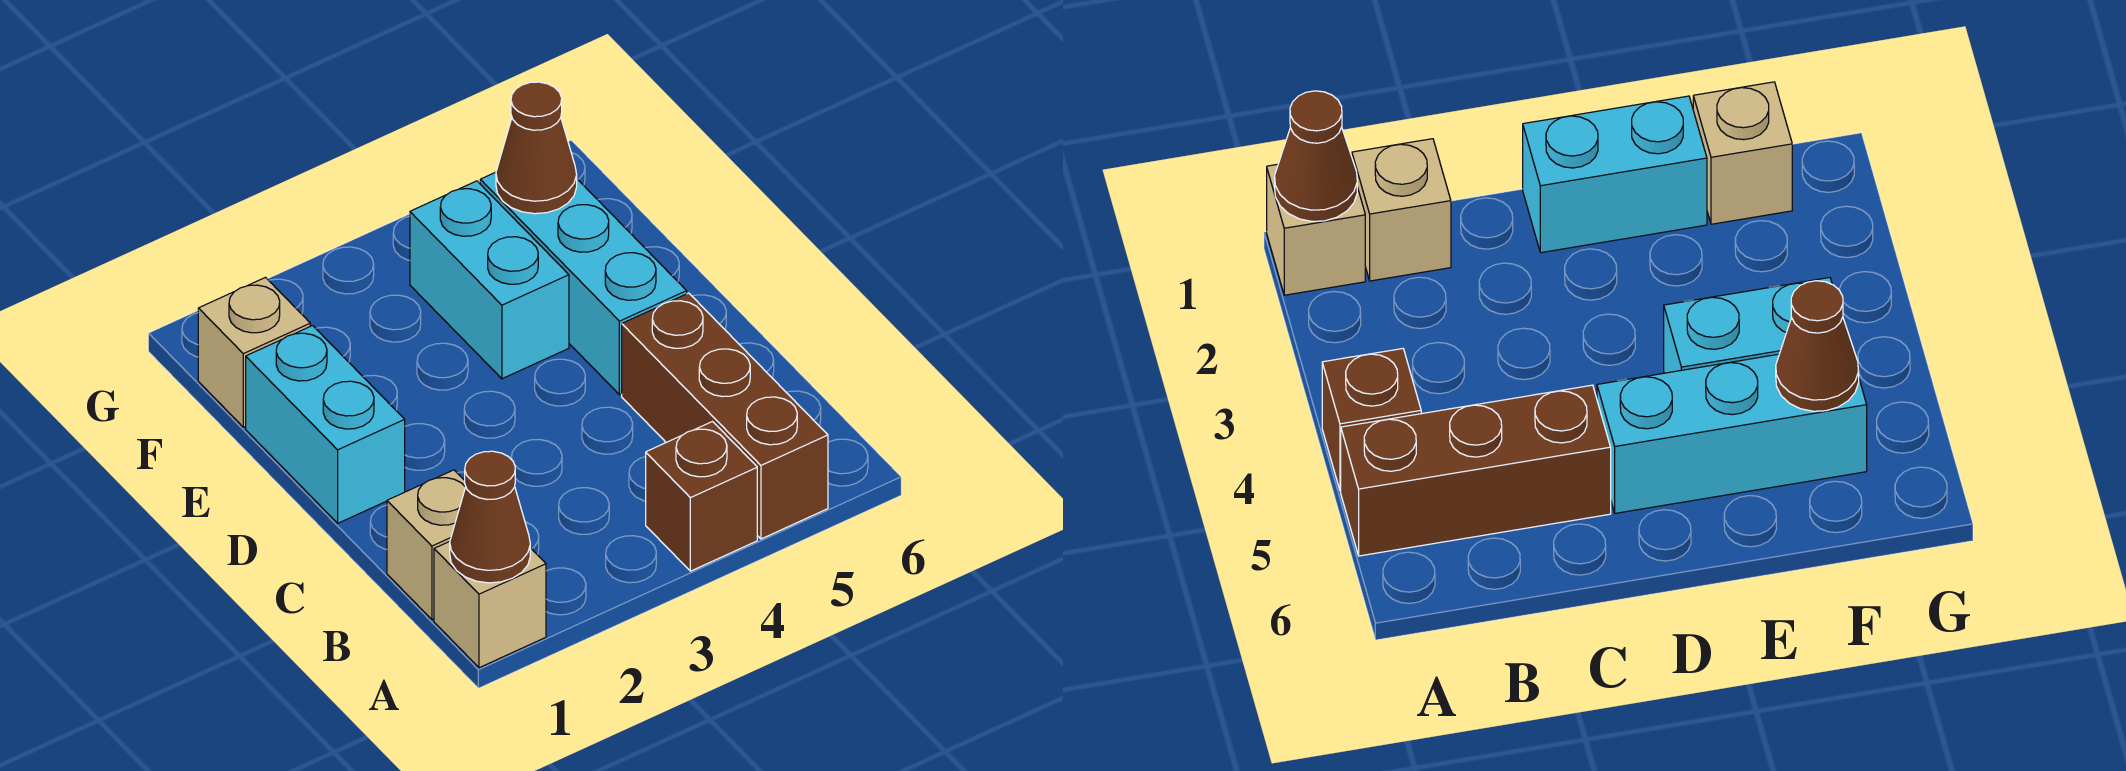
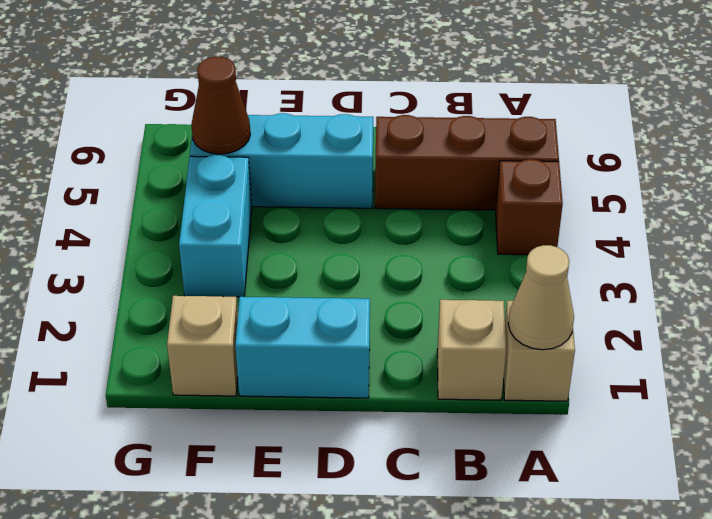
brown cone A1 level 2 -> tan cone A1 level 2
cyan brick E4:F4 level 1 -> cyan brick F3:F4 level 1

